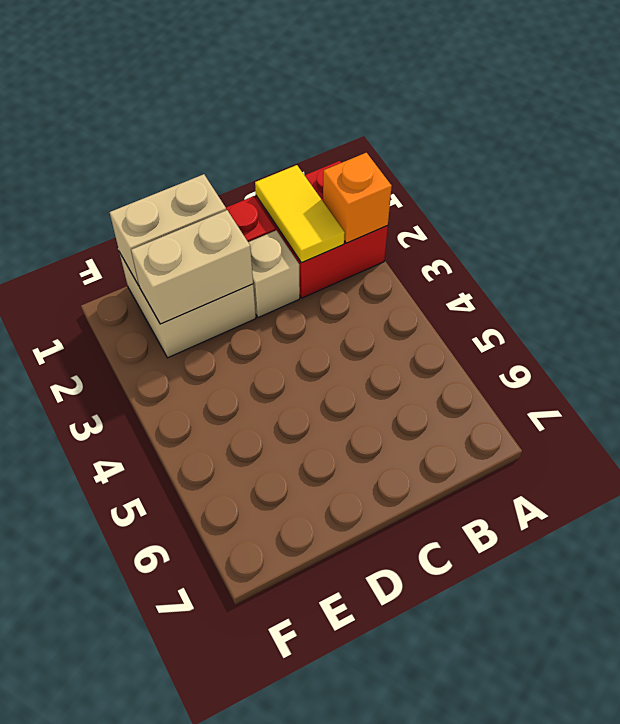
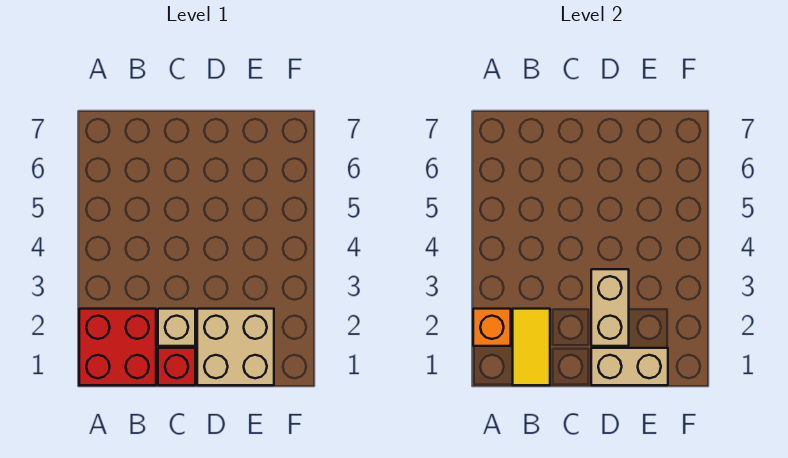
tan brick D2:E2 level 2 -> tan brick D2:D3 level 2

